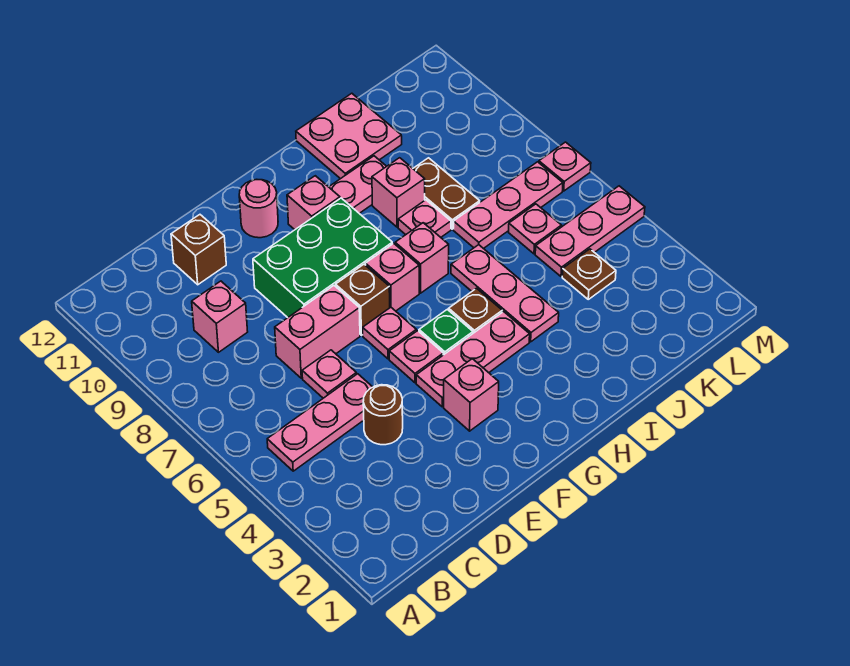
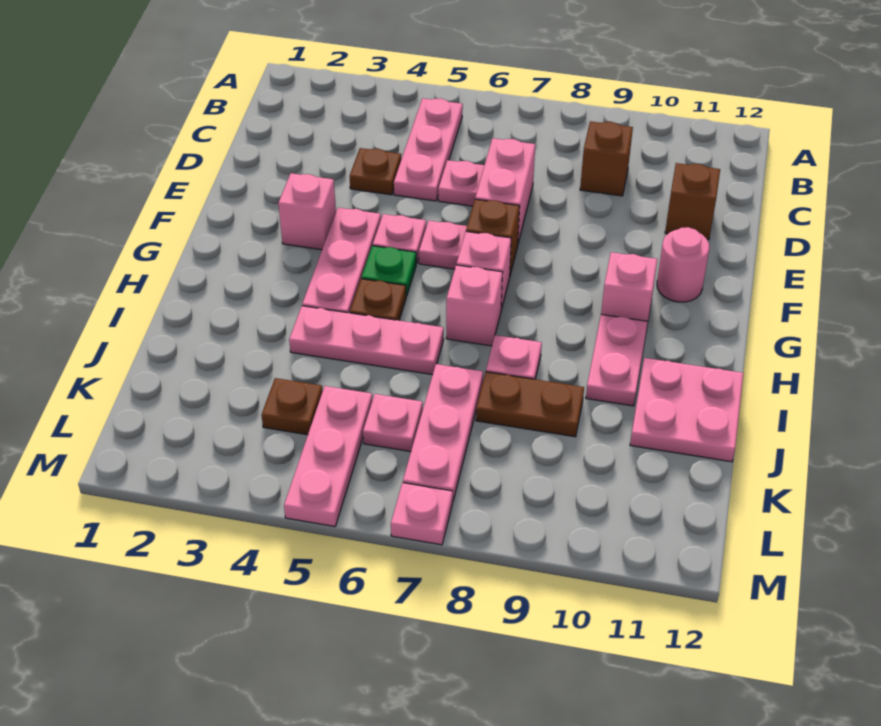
pink brick C9 level 1 -> brown brick C9 level 1
brown round brick D4 level 1 -> brown plate D4 level 1
green brick E8:G9 level 1 -> none
pink brick I9 level 1 -> none

